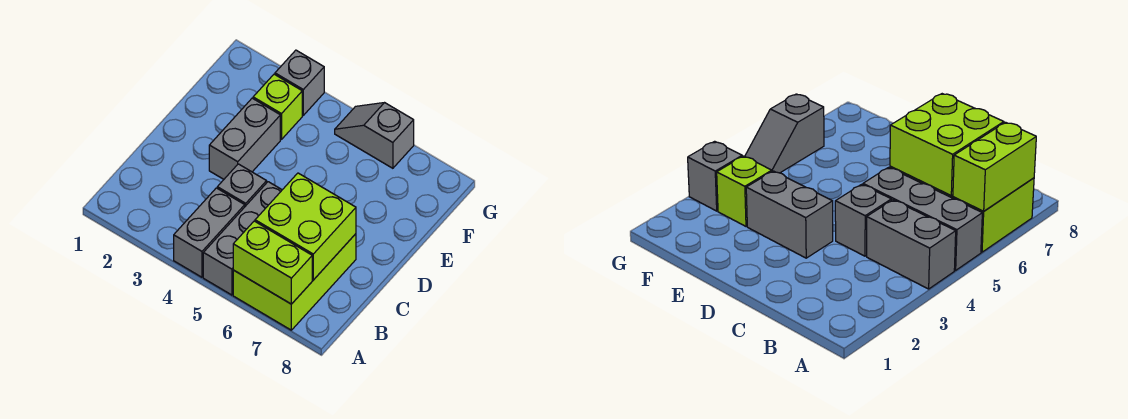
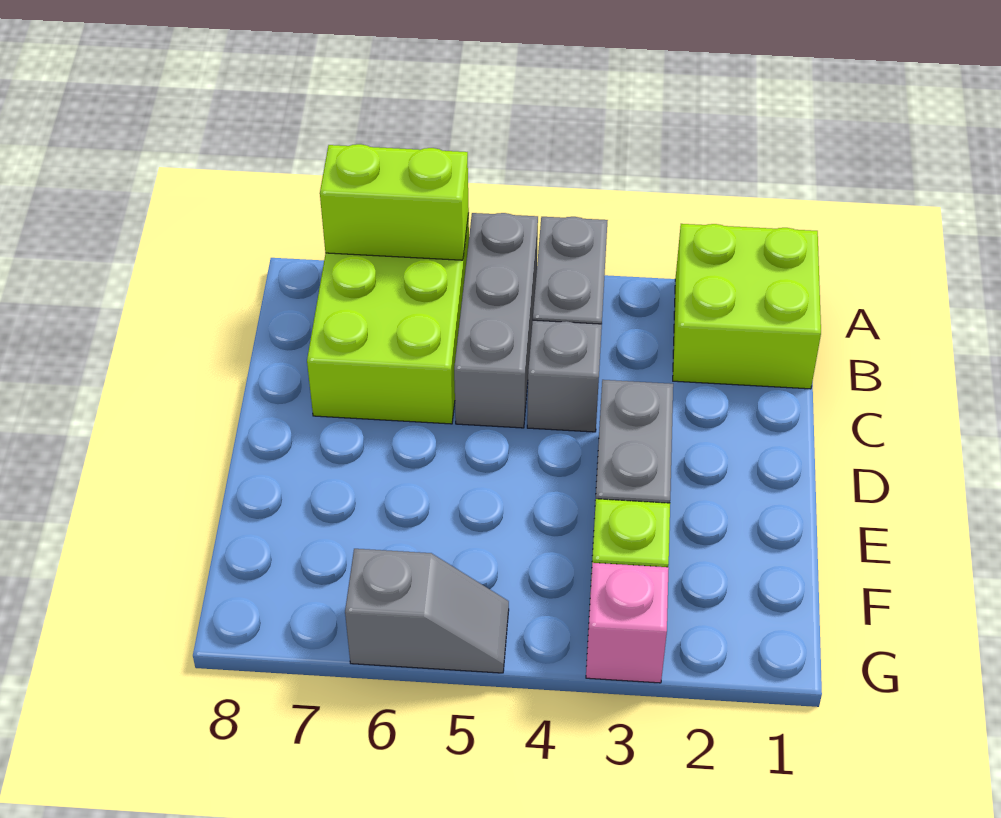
lime brick B6:C7 level 2 -> lime brick A1:B2 level 1
grey brick G3 level 1 -> pink brick G3 level 1

